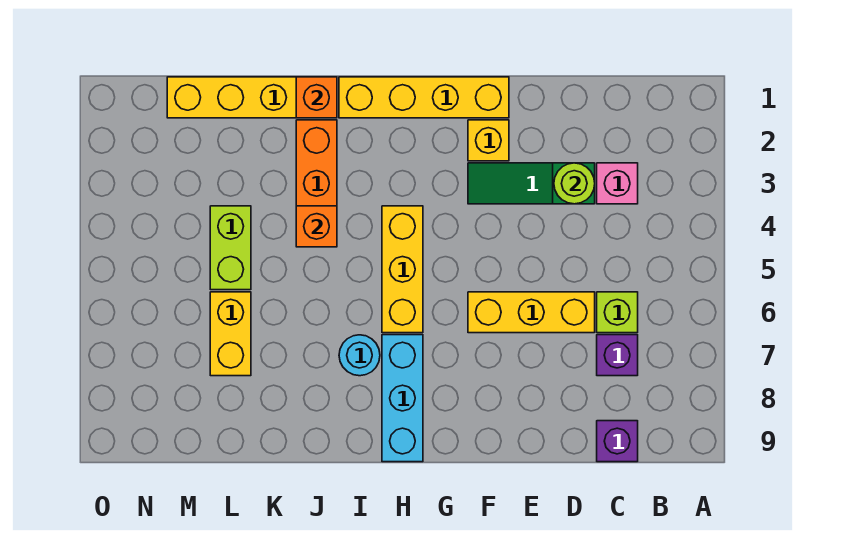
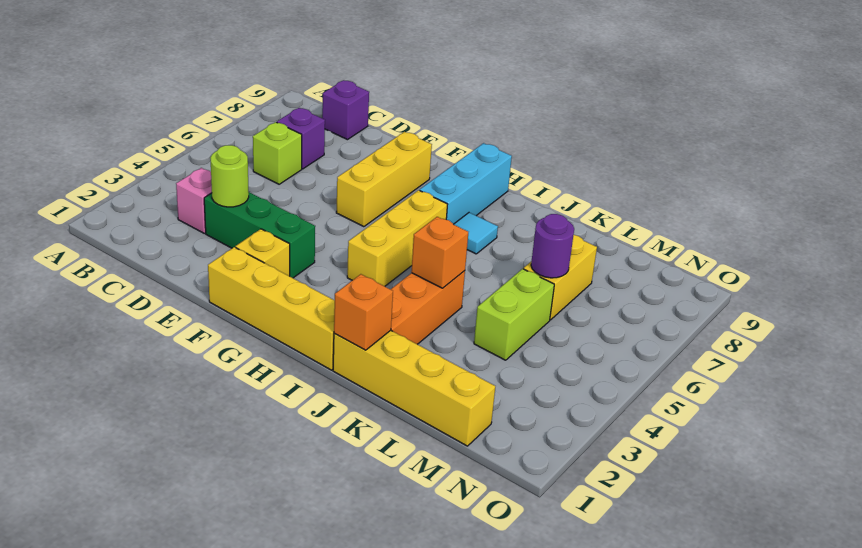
green slope D3:F3 level 1 top D -> green brick D3:F3 level 1
yellow brick D6:F6 level 1 -> yellow brick F6:F8 level 1
cyan round brick I7 level 1 -> cyan tile I7 level 1
none -> purple round brick L6 level 2

